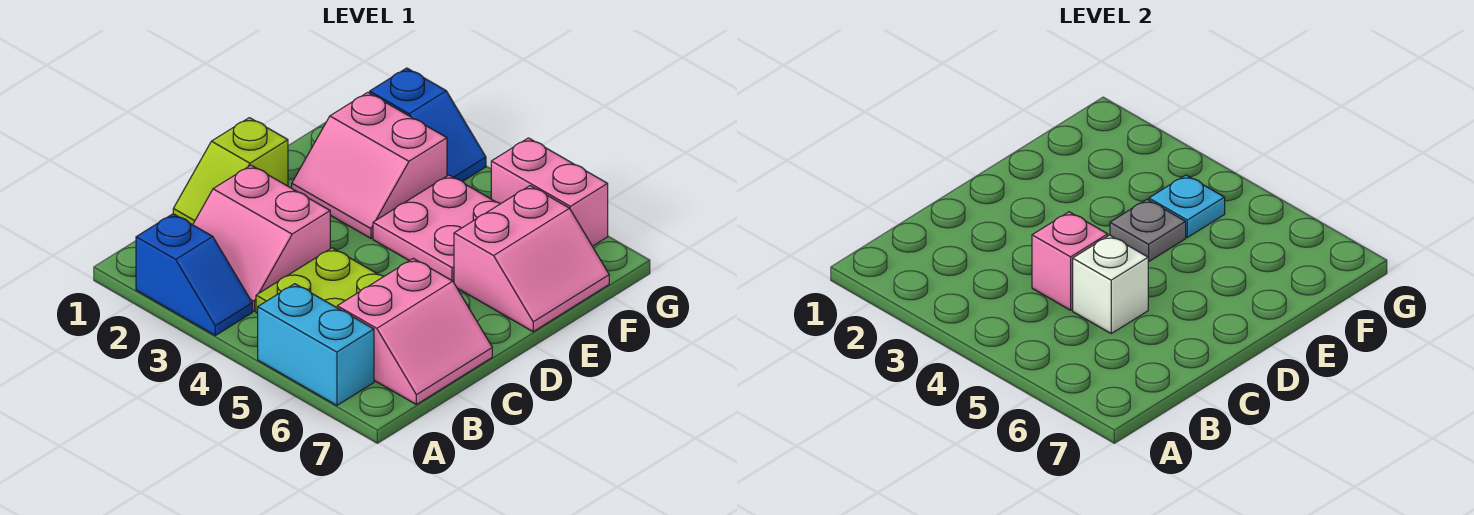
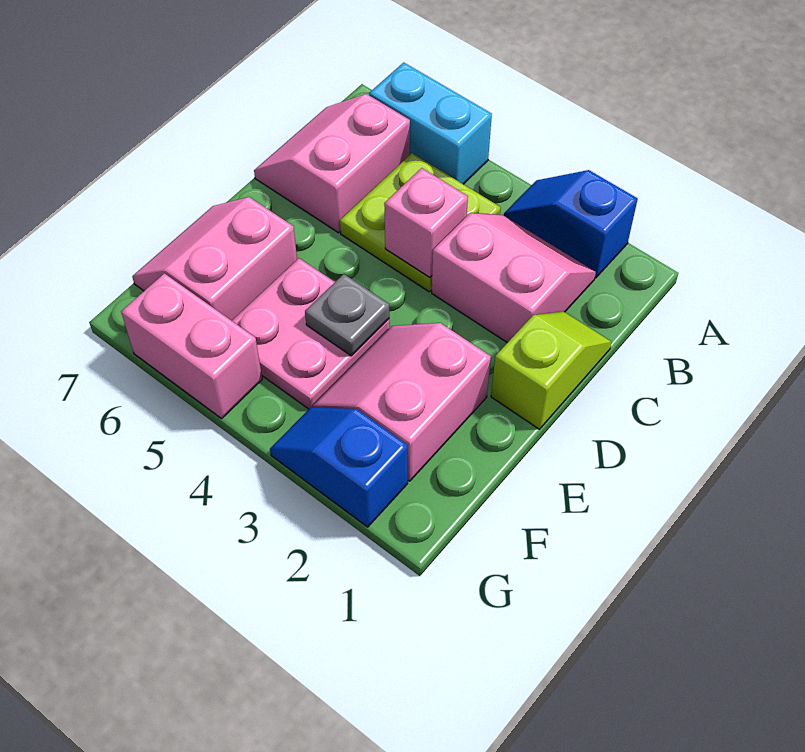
white brick C5 level 2 -> none
pink slope E2:F3 level 1 top F -> pink slope E2:F3 level 1 top 2
cyan plate F4 level 2 -> none

